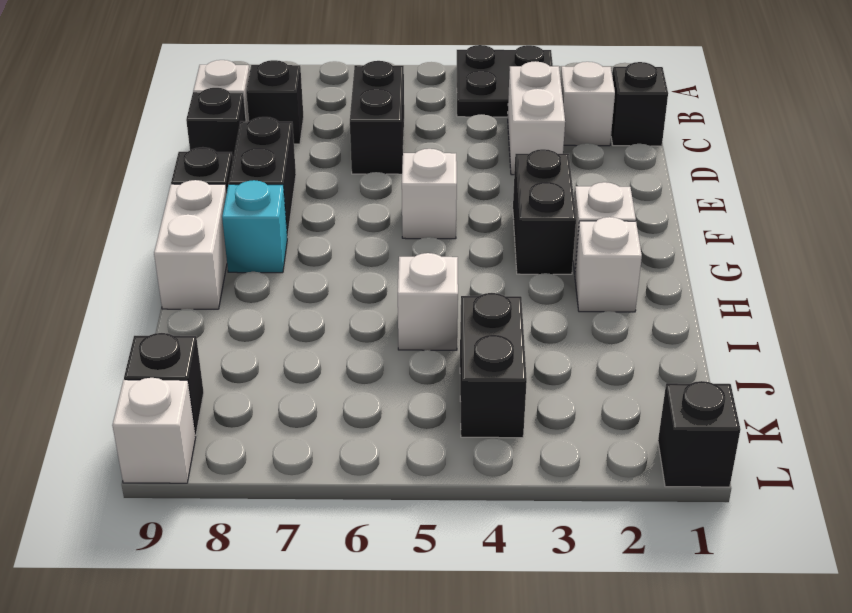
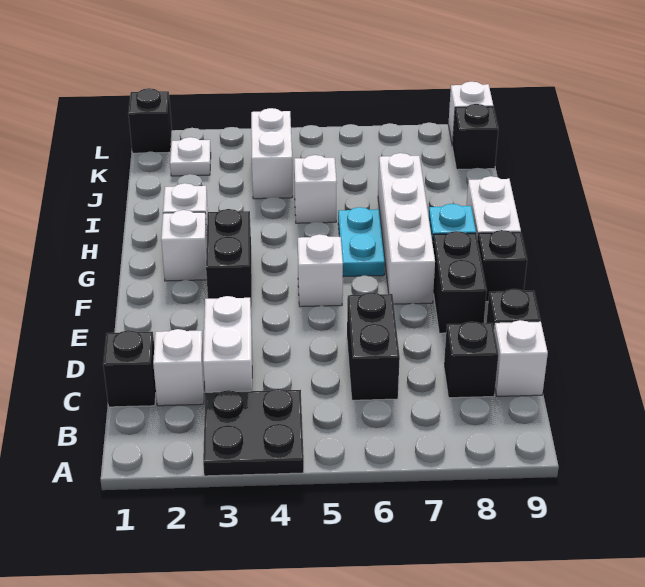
none -> white brick F7:I7 level 1
none -> cyan plate G6:H6 level 1
black brick J4:K4 level 1 -> white brick J4:K4 level 1
none -> white plate K2 level 1

